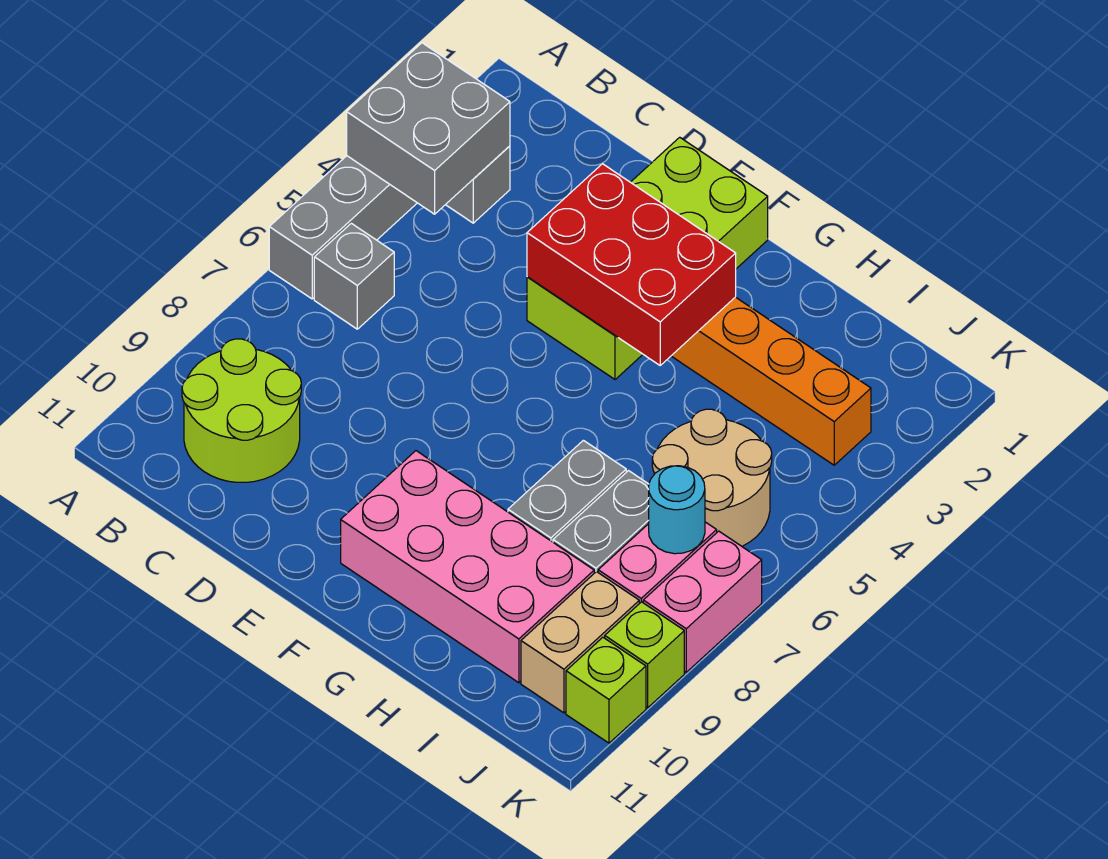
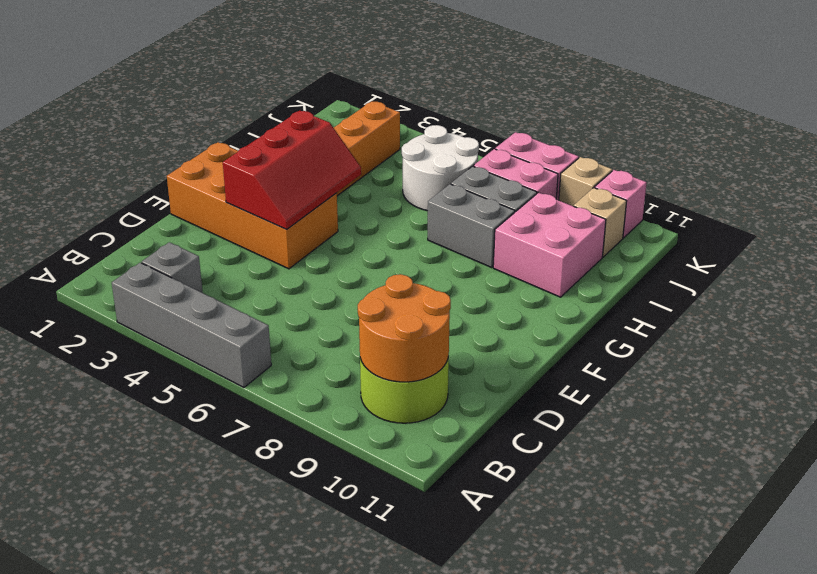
grey brick A3:B4 level 2 -> none
grey brick B6 level 1 -> none
none -> orange round brick B9:C10 level 2
lime brick E1:F4 level 1 -> orange brick E1:F4 level 1
red brick E3:G4 level 2 -> red slope E3:G4 level 2 top 3
pink brick F9:I10 level 1 -> pink brick H9:I10 level 1
tan round brick I5:J6 level 1 -> white round brick I5:J6 level 1
cyan round brick J7 level 2 -> none
tan brick J9:J10 level 1 -> tan brick J10 level 1
lime brick K9 level 1 -> tan brick K9 level 1
lime brick K10 level 1 -> pink brick K10 level 1

